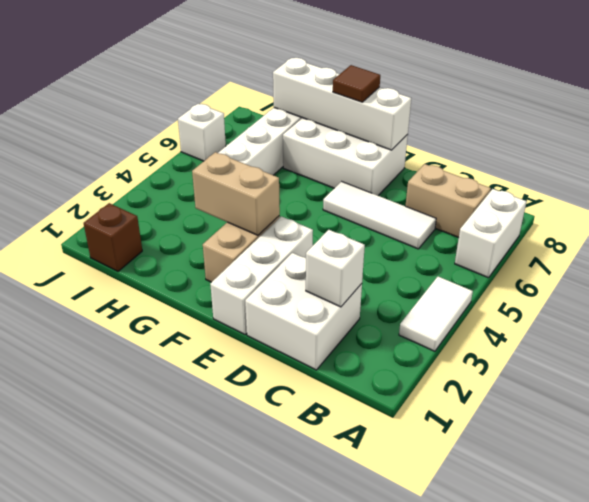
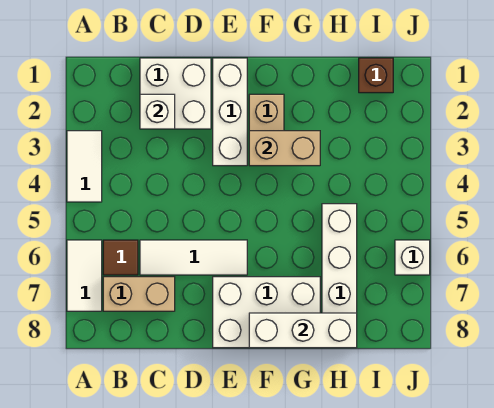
white brick A6:A7 level 1 -> white tile A6:A7 level 1
white brick E8:H8 level 2 -> white brick F8:H8 level 2
brown tile F8 level 3 -> brown tile B6 level 1

